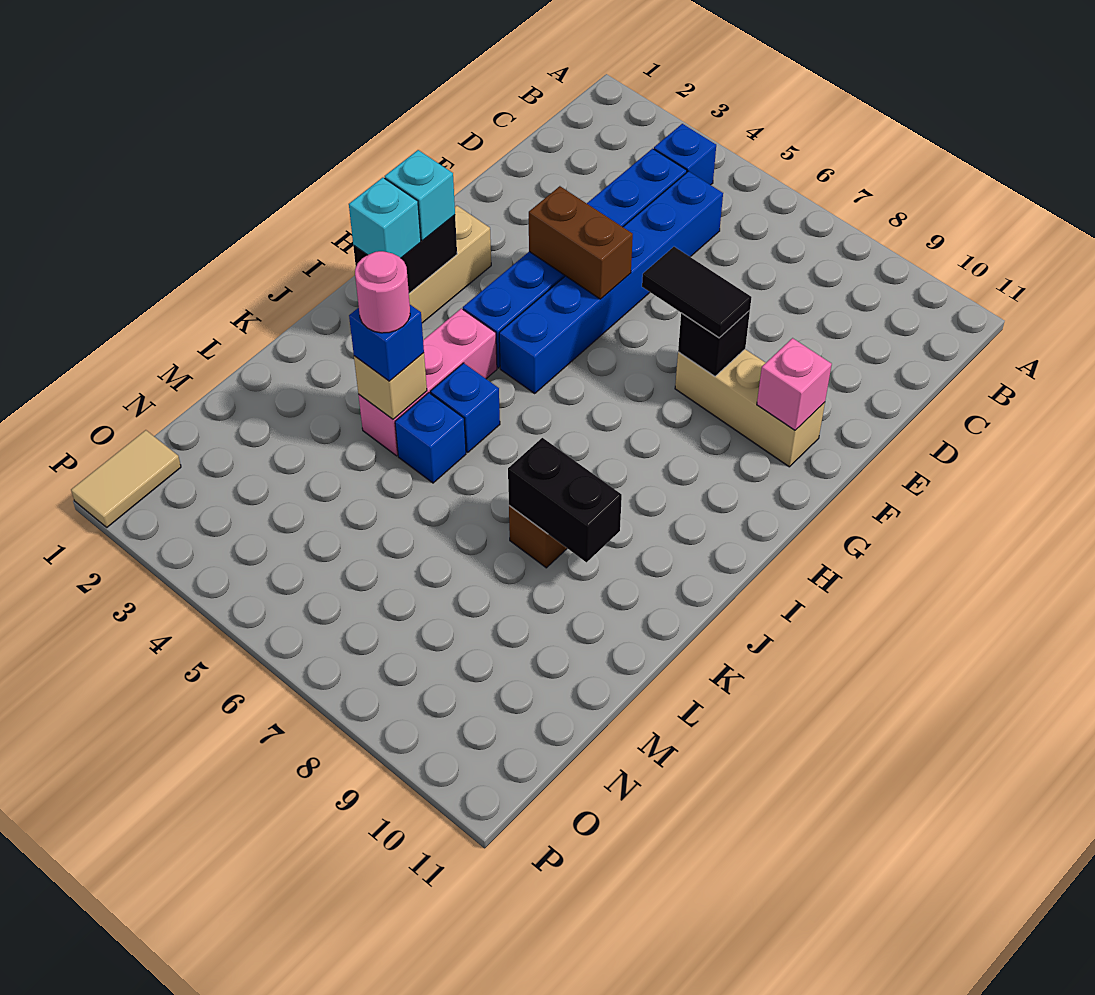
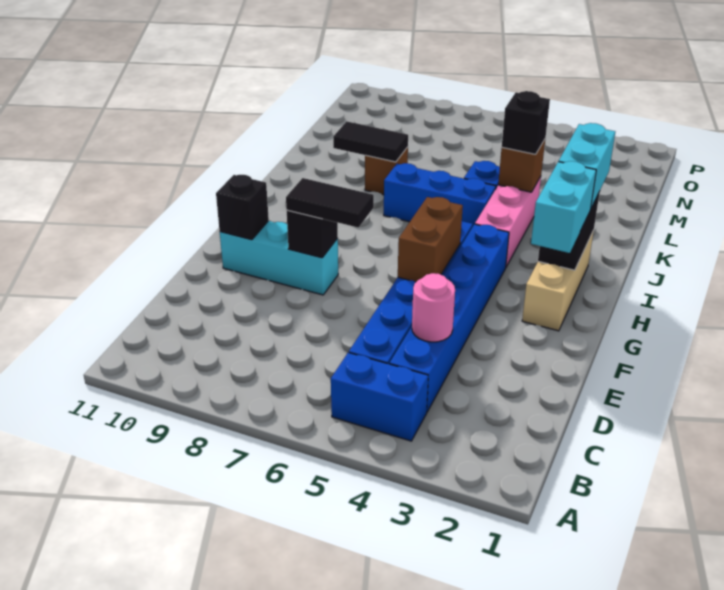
blue brick B4 level 1 -> blue brick B4:B5 level 1
brown brick F4:F5 level 2 -> brown brick F5:G5 level 2
tan brick F8:F10 level 1 -> cyan brick F8:F10 level 1
pink brick F10 level 2 -> black brick F10 level 2
cyan brick H2 level 3 -> cyan brick G2:H2 level 3
cyan brick I2 level 3 -> cyan brick I2:J2 level 3
blue brick J5 level 1 -> blue brick J5:J7 level 1
tan brick K4 level 2 -> brown brick K4 level 2
blue brick K4 level 3 -> black brick K4 level 3
pink round brick K4 level 4 -> pink round brick D4 level 2
black brick K8:K9 level 2 -> black tile K8:K9 level 2
tan tile O1:P1 level 1 -> none

